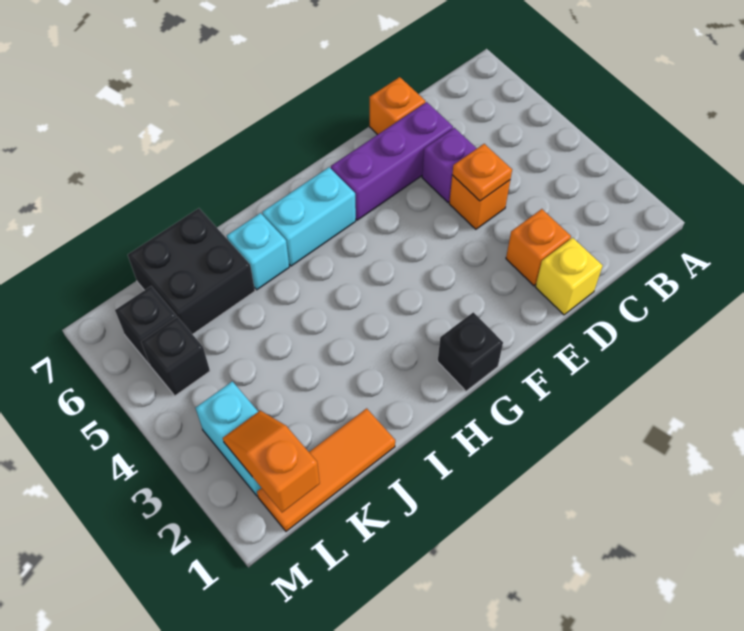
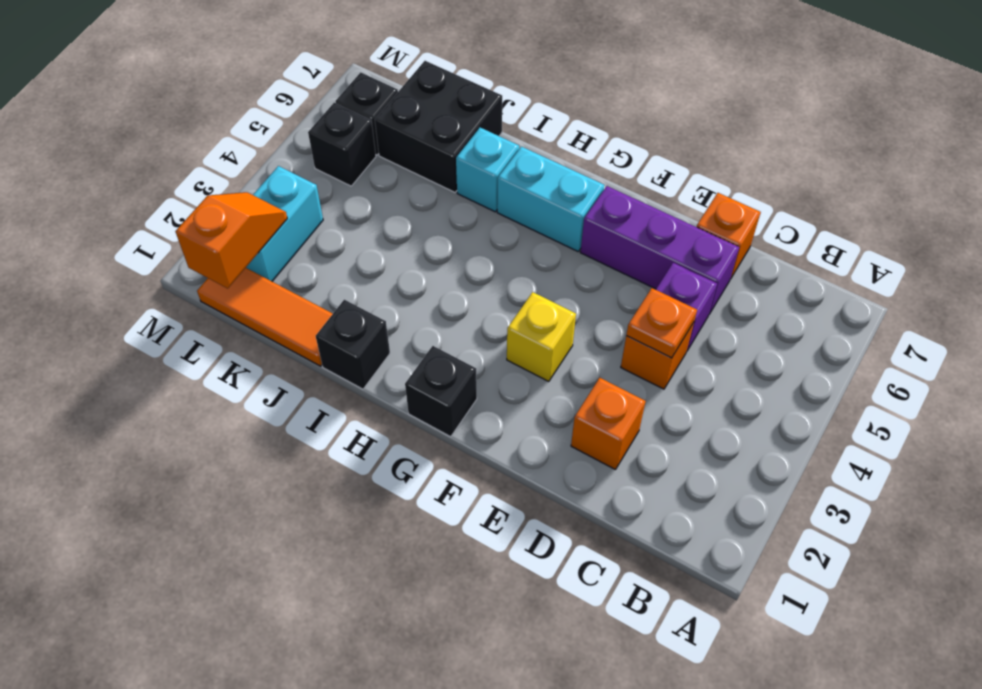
yellow brick D1 level 1 -> yellow brick F3 level 1
none -> black brick I1 level 1

